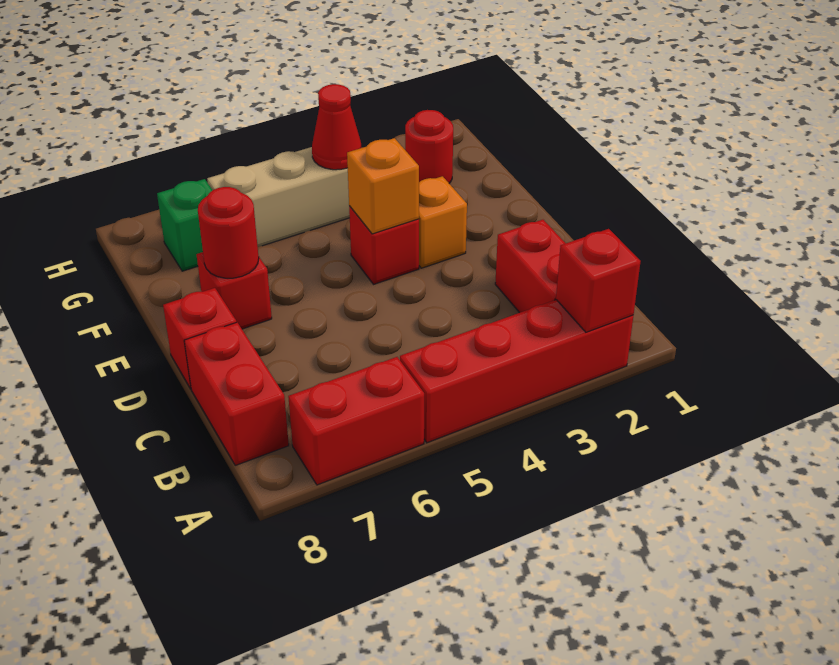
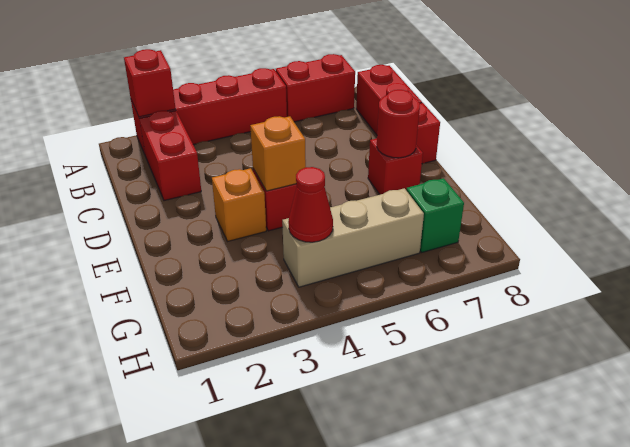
red round brick G2 level 1 -> none

